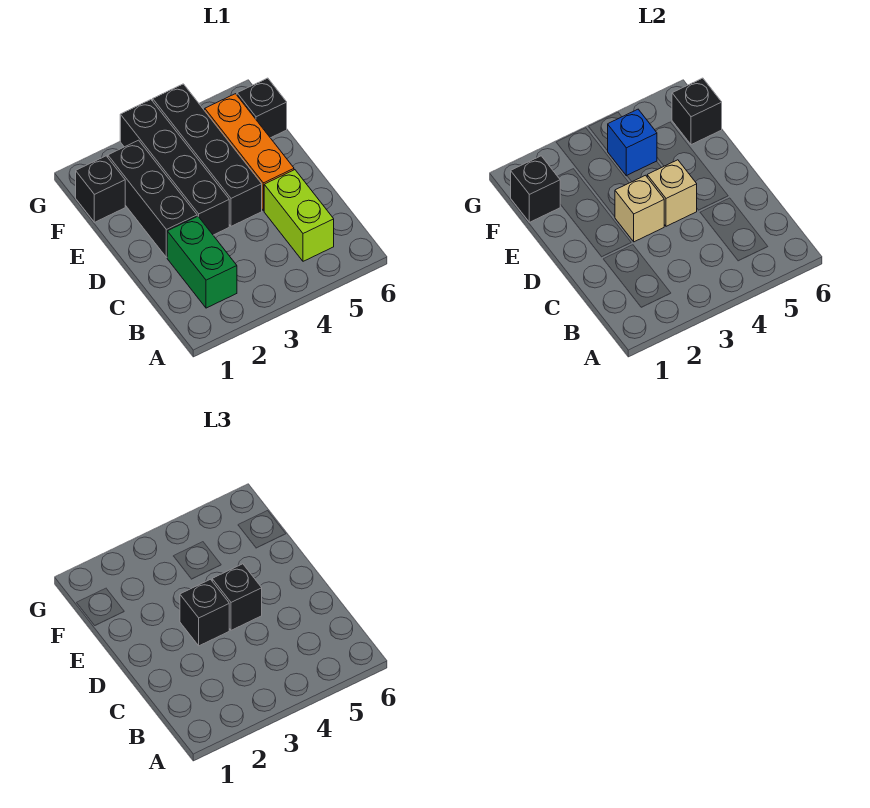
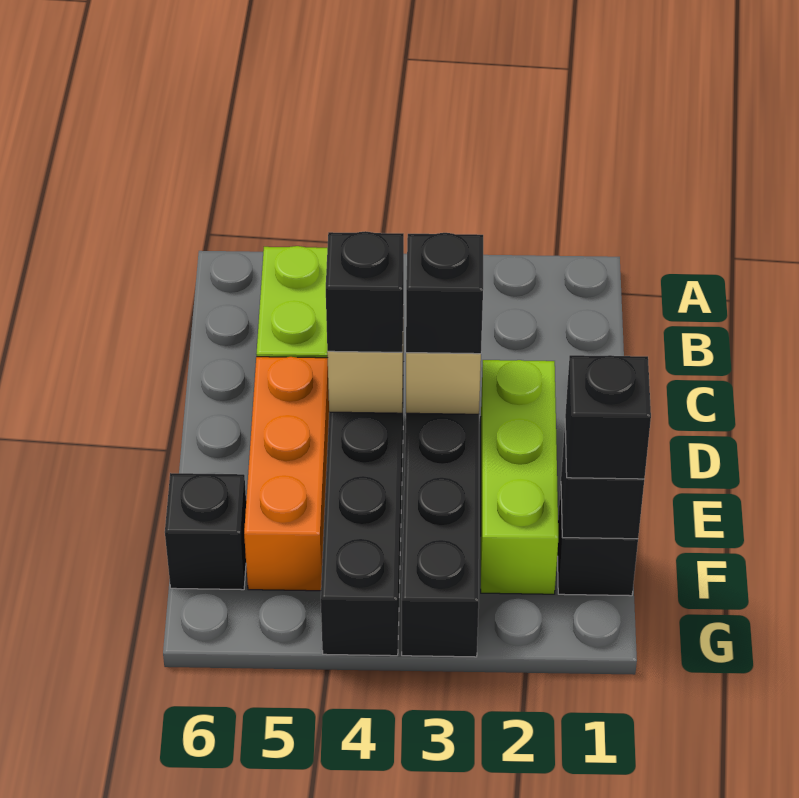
green brick B2:C2 level 1 -> none
black brick D2:F2 level 1 -> lime brick D2:F2 level 1
blue brick F4 level 2 -> none
black brick F6 level 2 -> black brick F1 level 3

